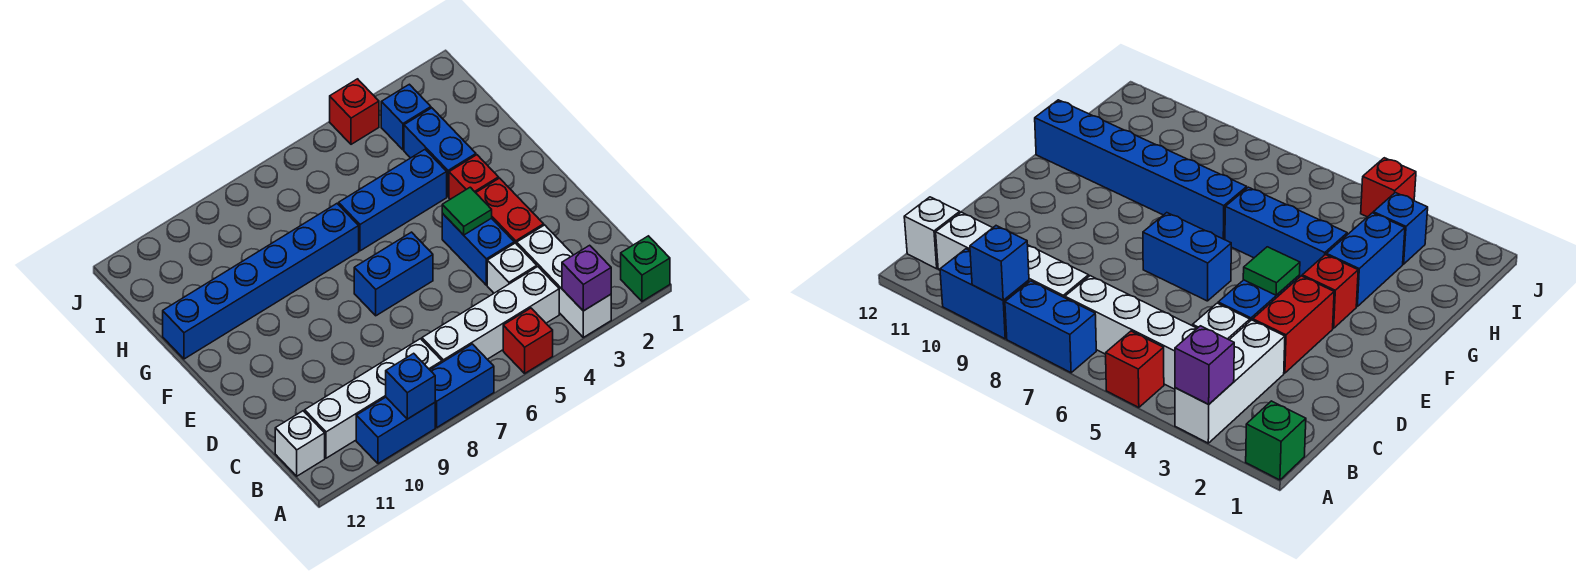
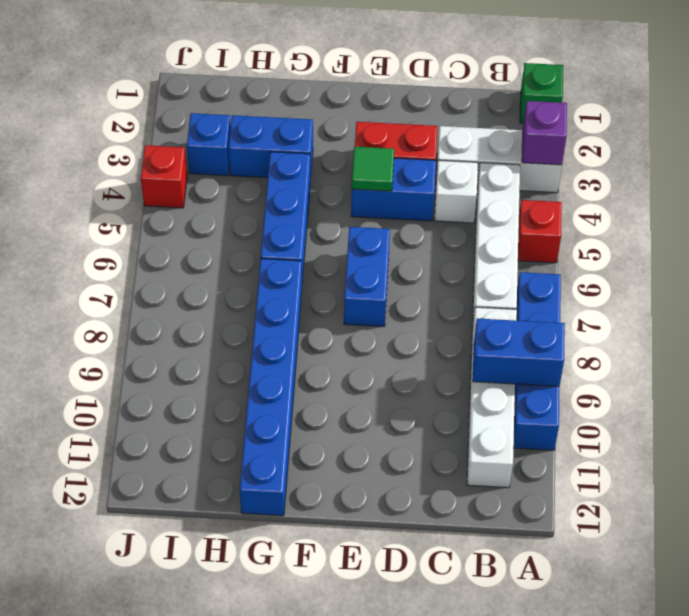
blue brick A9 level 2 -> blue brick A9:B9 level 2
white brick B12 level 1 -> none
red brick F3 level 1 -> none

